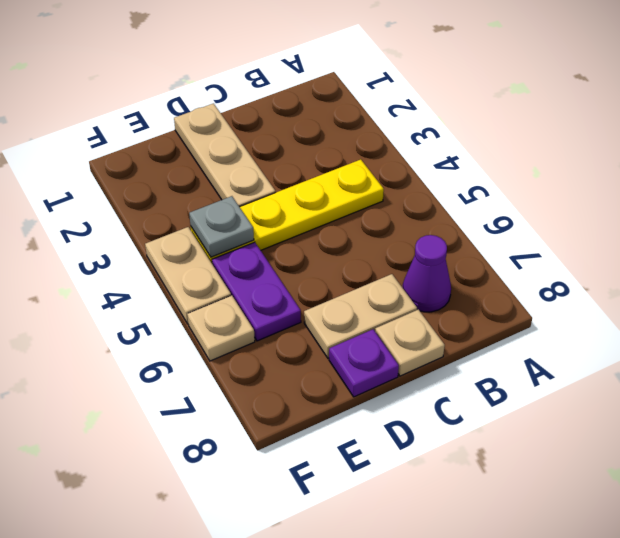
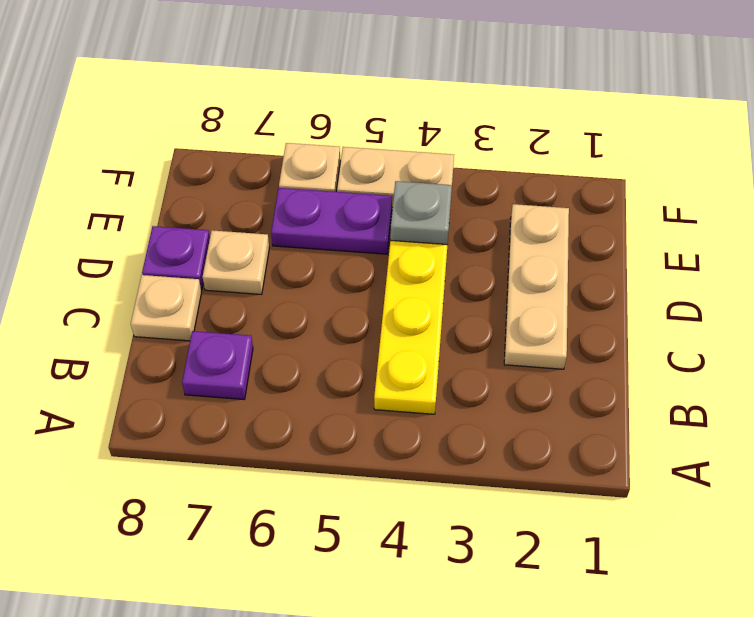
purple cone B7 level 1 -> purple plate B7 level 1
tan plate C7:D7 level 1 -> tan plate D7 level 1
tan plate D1:D3 level 1 -> tan plate C2:E2 level 1

